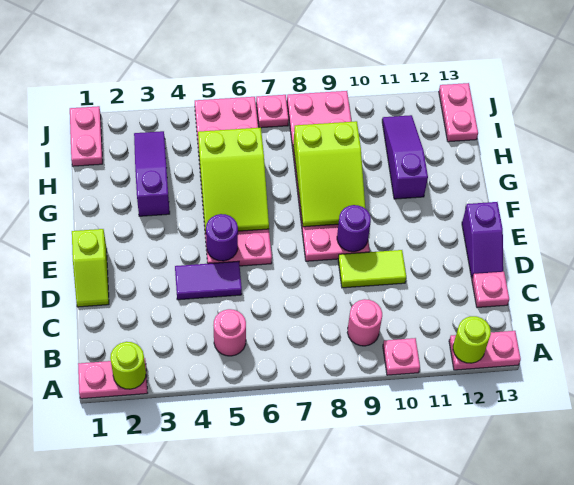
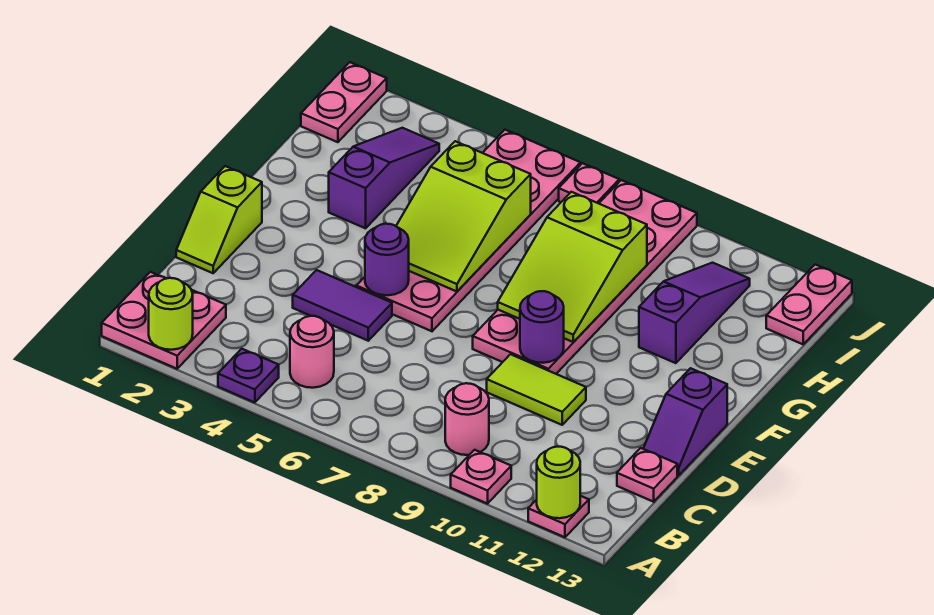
pink plate A1:A2 level 1 -> pink plate A1:B2 level 1
none -> purple plate A4 level 1
pink plate A12:A13 level 1 -> pink plate A12 level 1

